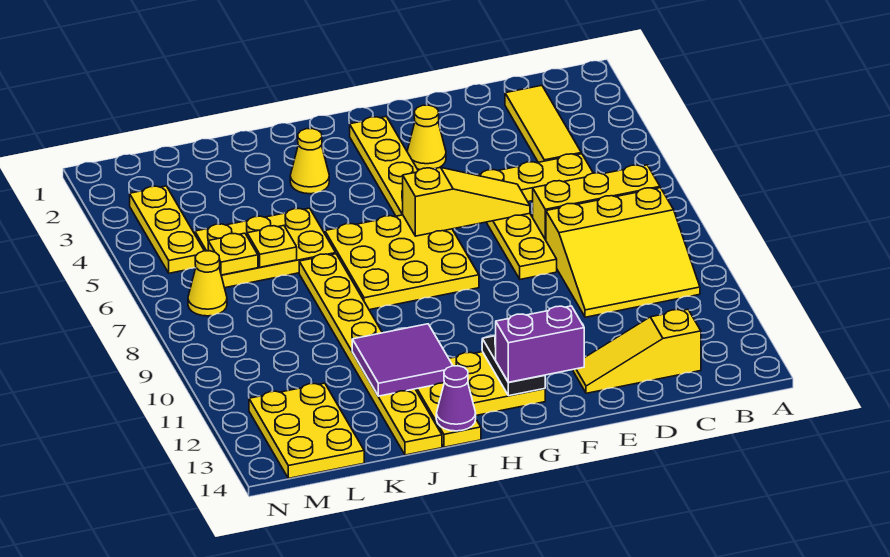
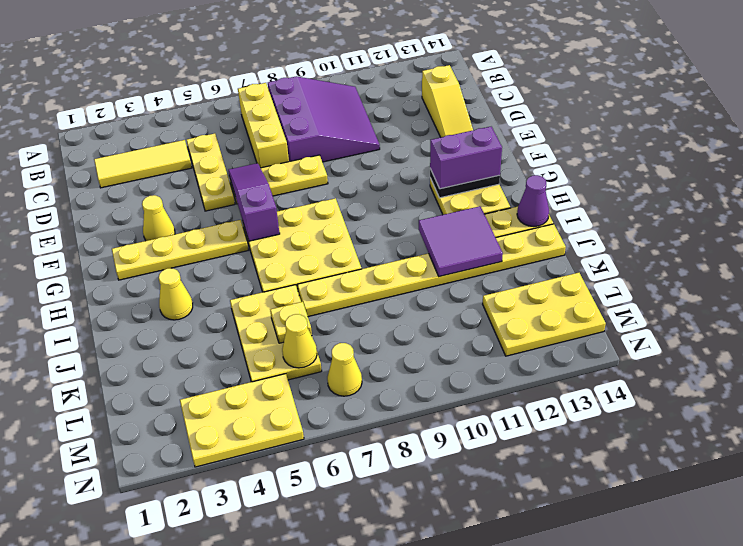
yellow slope B8:D10 level 1 top 8 -> purple slope B8:D10 level 1 top 8
yellow slope E6:G6 level 2 top G -> purple slope E6:G6 level 2 top G
purple brick F13:G13 level 3 -> purple brick G12:G13 level 3
yellow plate L6 level 2 -> yellow cone L6 level 2
yellow plate M3:M5 level 1 -> yellow plate M3:N5 level 1

